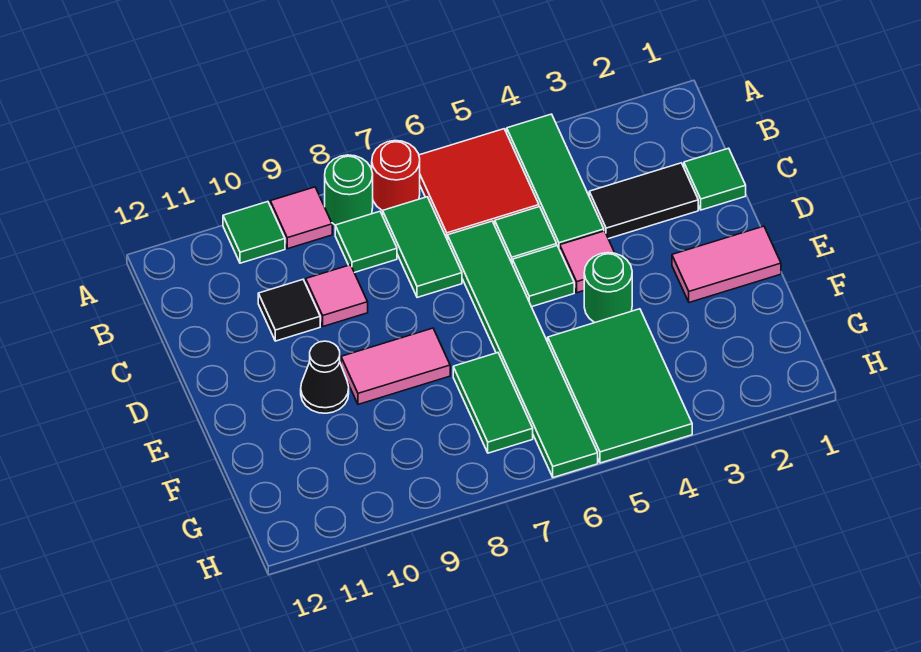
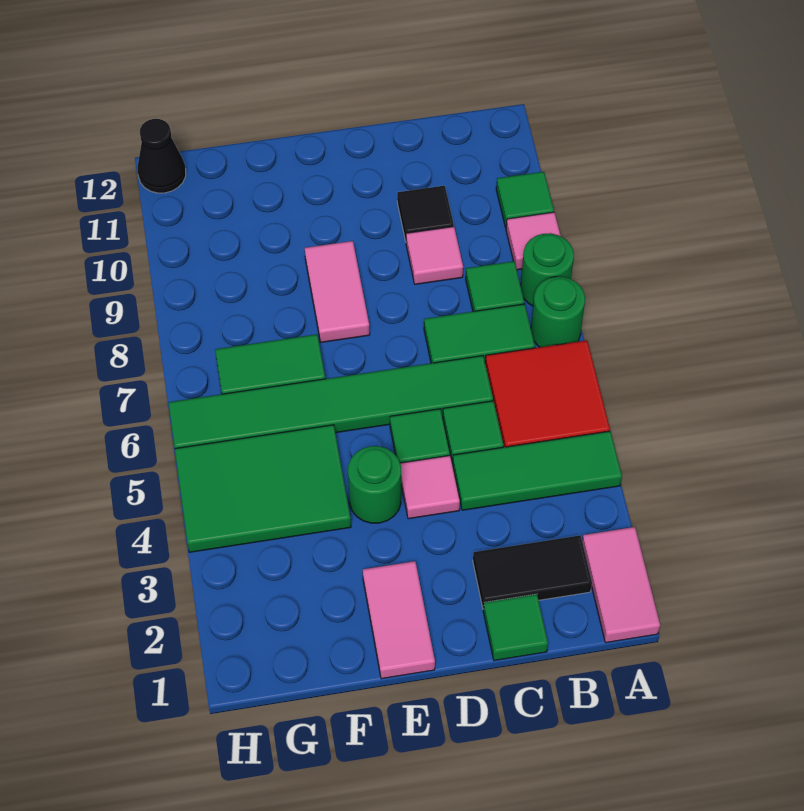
none -> pink tile A1:A2 level 1
red round brick A7 level 1 -> green round brick A7 level 1
black tile C2:C3 level 1 -> black tile B2:C2 level 1
black cone E10 level 1 -> black cone H12 level 1

